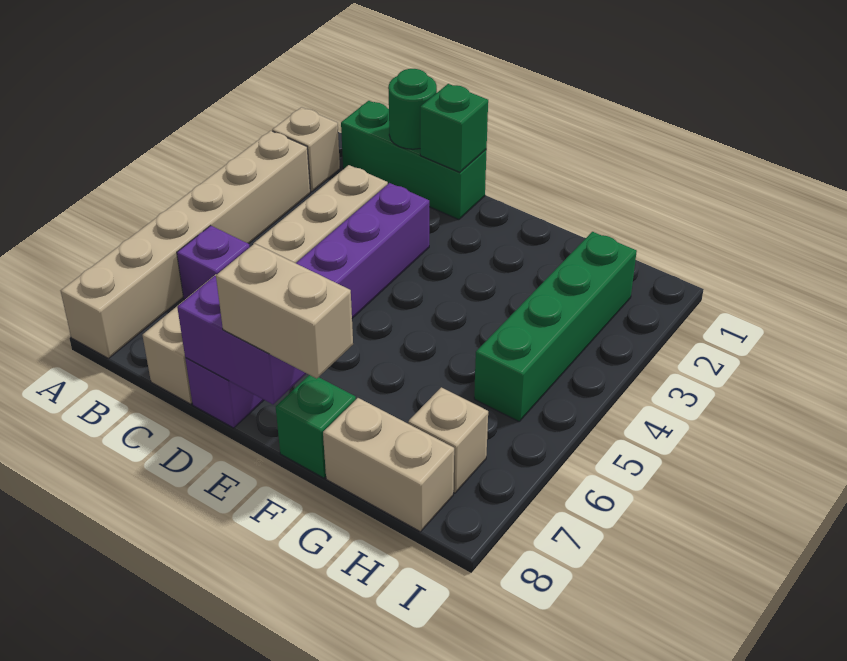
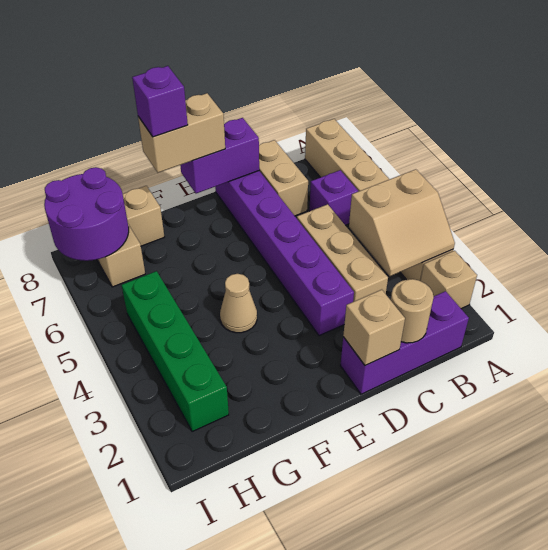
none -> tan slope A3:B4 level 2 top 4
green brick B1:D1 level 1 -> purple brick B1:D1 level 1
green round brick C1 level 2 -> tan round brick C1 level 2
green brick D1 level 2 -> tan brick D1 level 2
none -> tan cone F4 level 1
green brick F8 level 1 -> none
none -> purple brick F8 level 4
none -> purple round brick H7:I8 level 2

